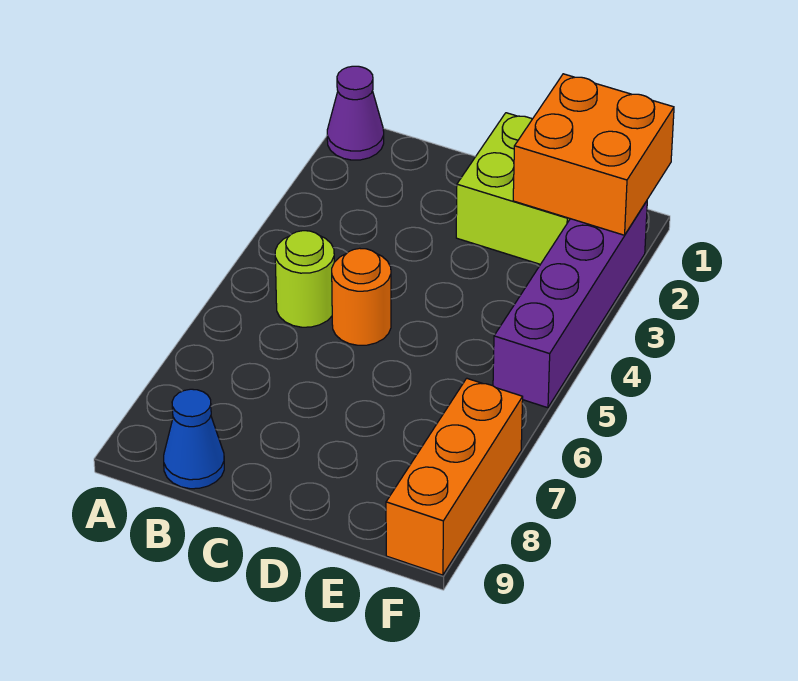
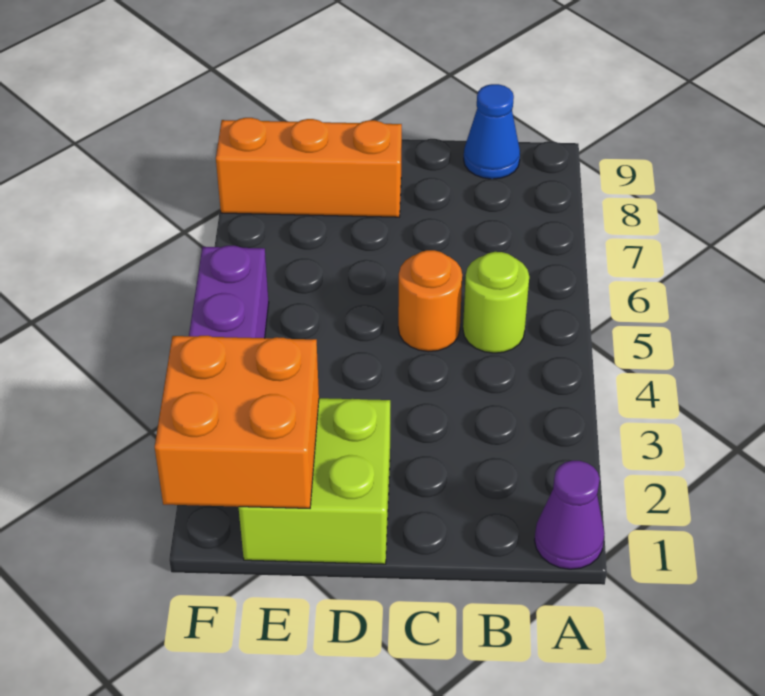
orange brick F7:F9 level 1 -> orange brick D8:F8 level 1

